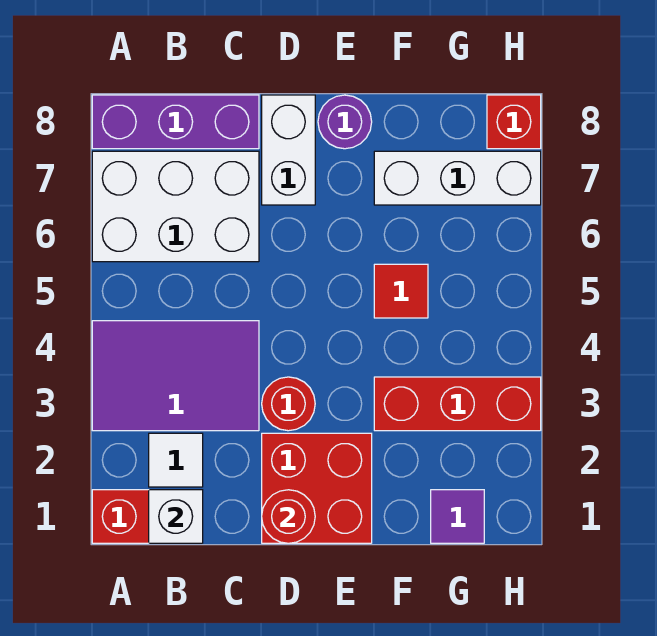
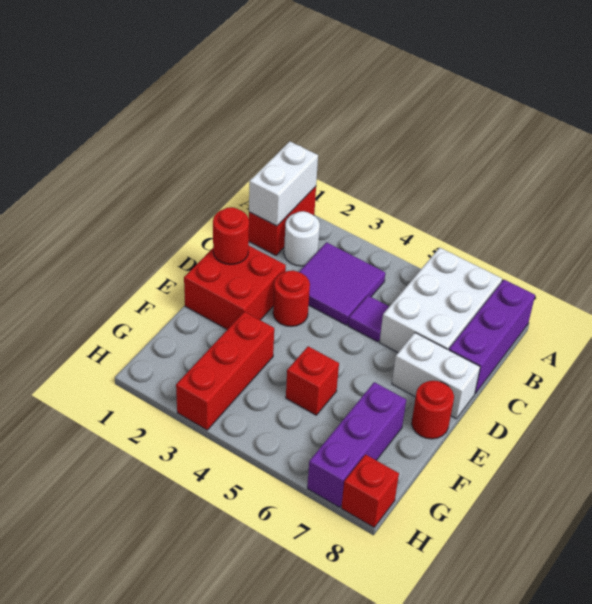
purple tile A3:C4 level 1 -> purple tile B3:C4 level 1
white brick B1 level 2 -> white brick A1:B1 level 2
white tile B2 level 1 -> white round brick B2 level 1
purple round brick E8 level 1 -> red round brick E8 level 1
red tile F5 level 1 -> red brick F5 level 1
white brick F7:H7 level 1 -> purple brick F7:H7 level 1
purple tile G1 level 1 -> purple tile C5 level 1

